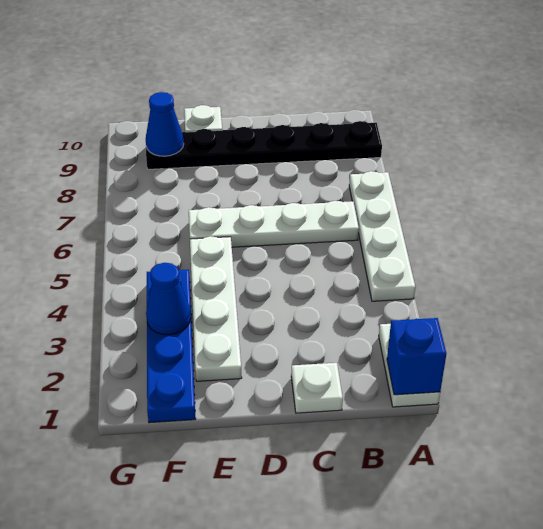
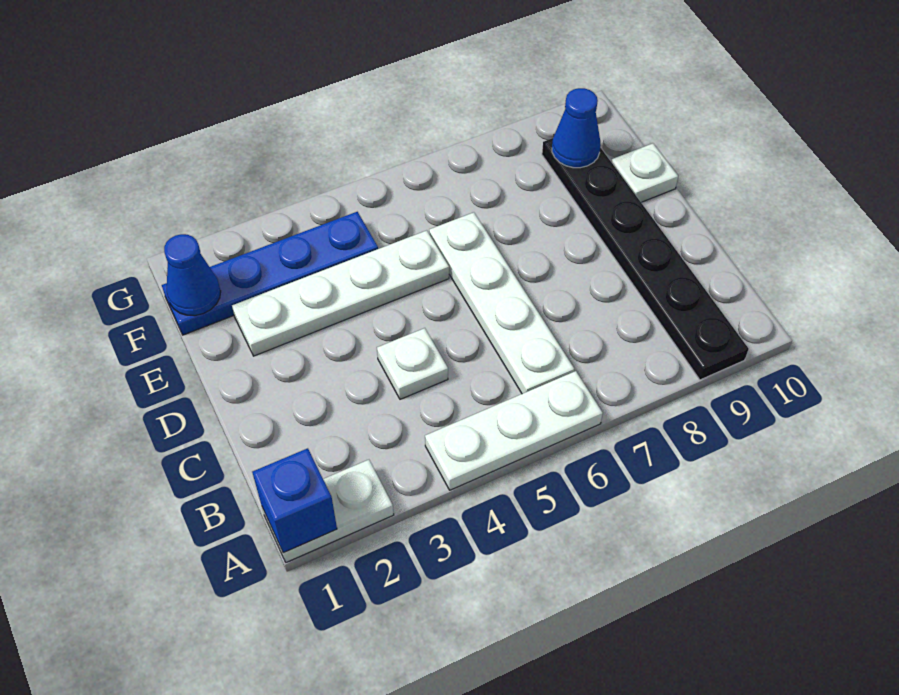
white plate A4:A7 level 1 -> white plate A4:A6 level 1
white plate C1 level 1 -> white plate C4 level 1
blue cone F3 level 2 -> blue cone F1 level 2

